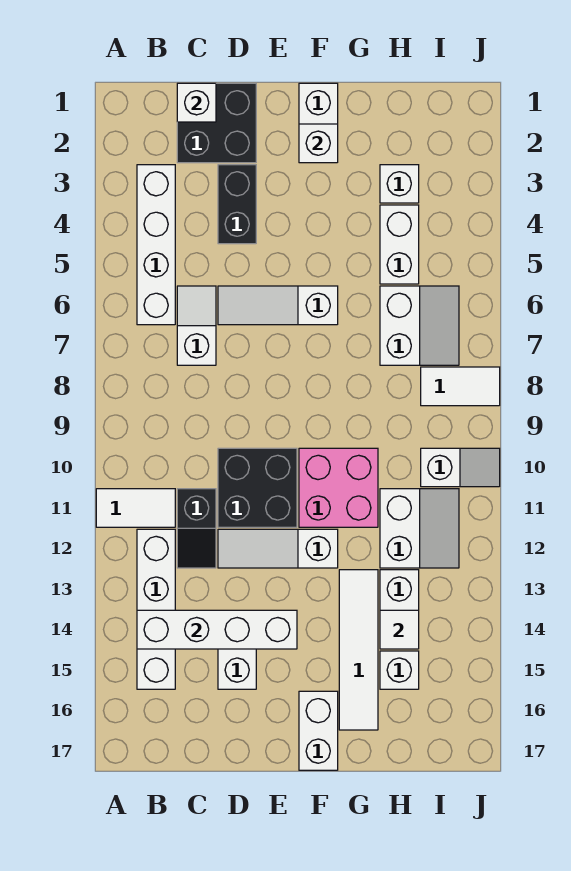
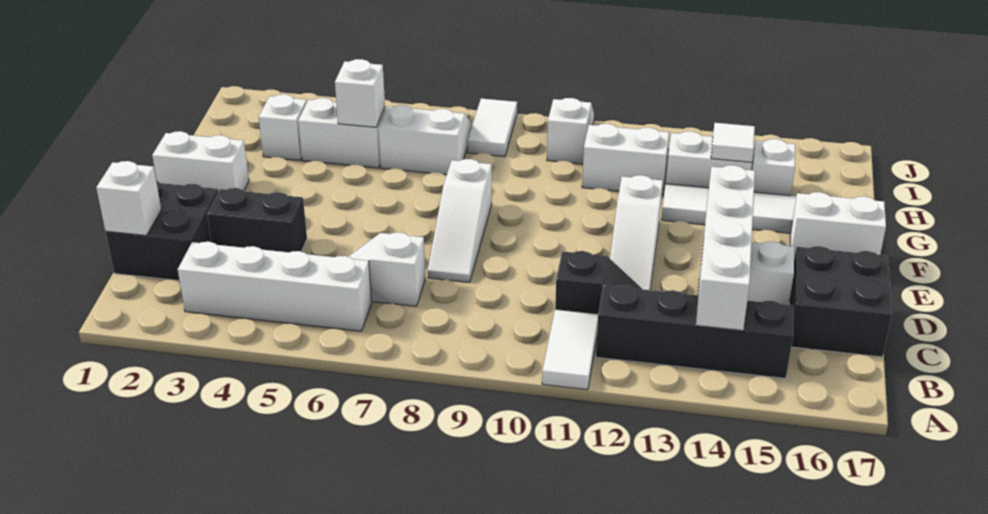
white brick B12:B15 level 1 -> black brick B12:B15 level 1
white slope D6:F6 level 1 top F -> white slope D8:F8 level 1 top F
black brick D10:E11 level 1 -> black brick C16:D17 level 1
white brick F2 level 2 -> white brick H5 level 2
pink brick F10:G11 level 1 -> none

